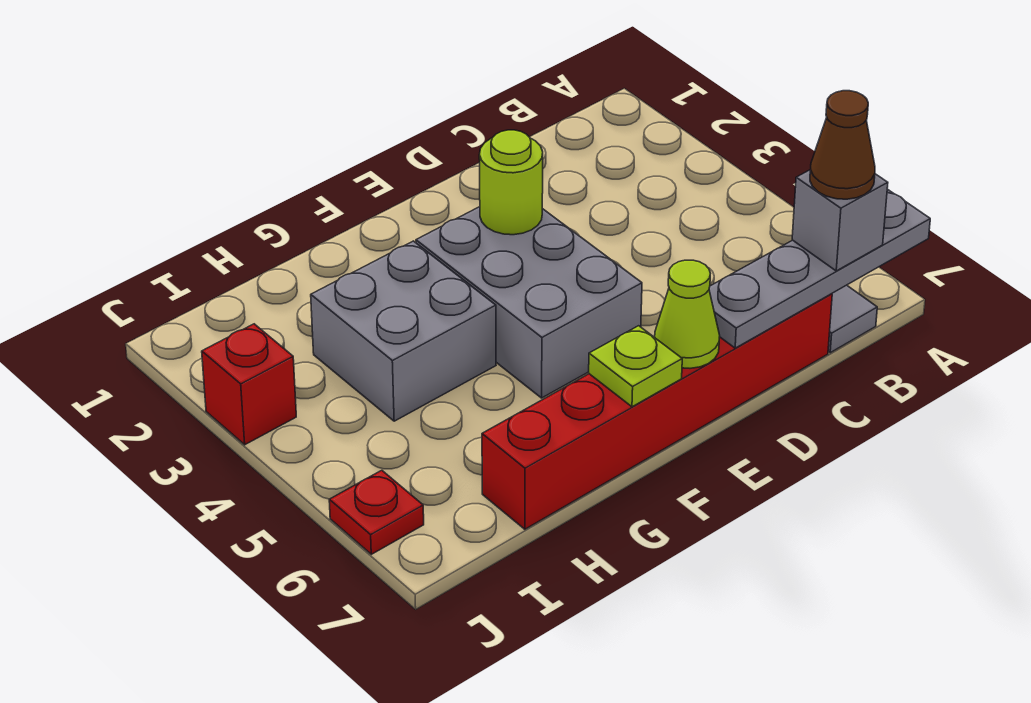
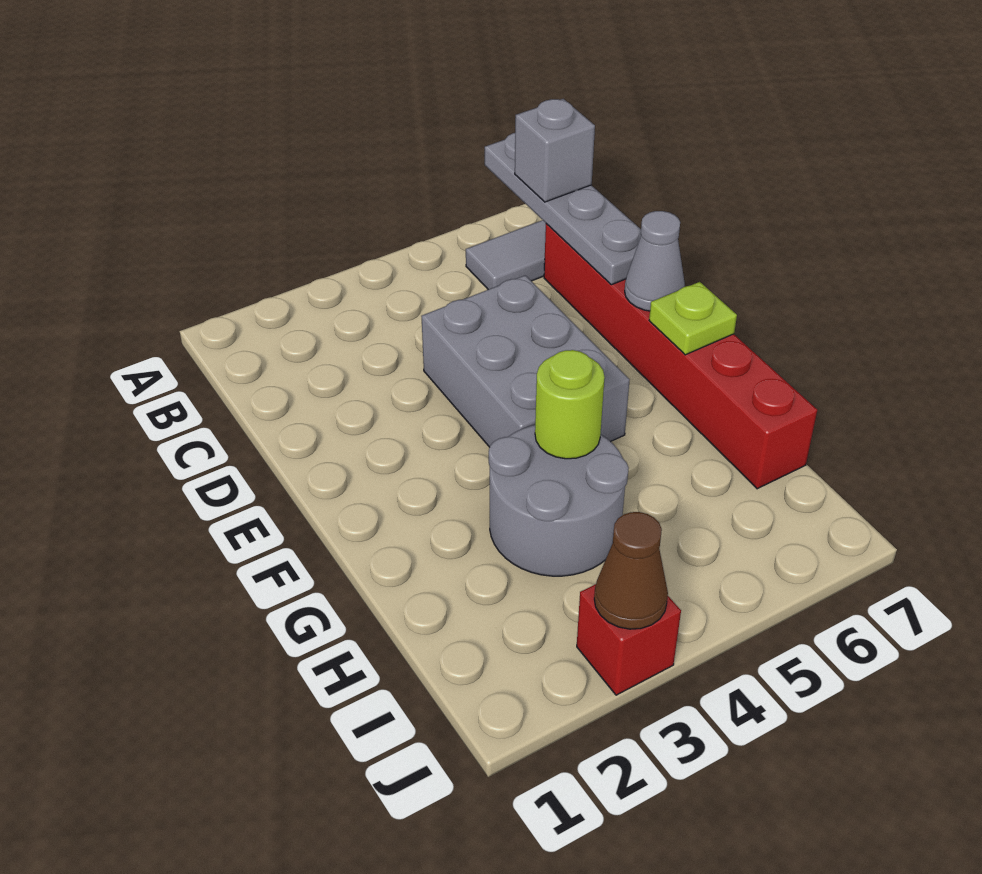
brown cone B7 level 4 -> brown cone J3 level 2
grey brick E3:F5 level 1 -> grey brick D4:F5 level 1
lime round brick E3 level 2 -> lime round brick G4 level 2
lime cone E7 level 2 -> grey cone E7 level 2
grey brick G3:H4 level 1 -> grey round brick G3:H4 level 1
red plate J6 level 1 -> none

